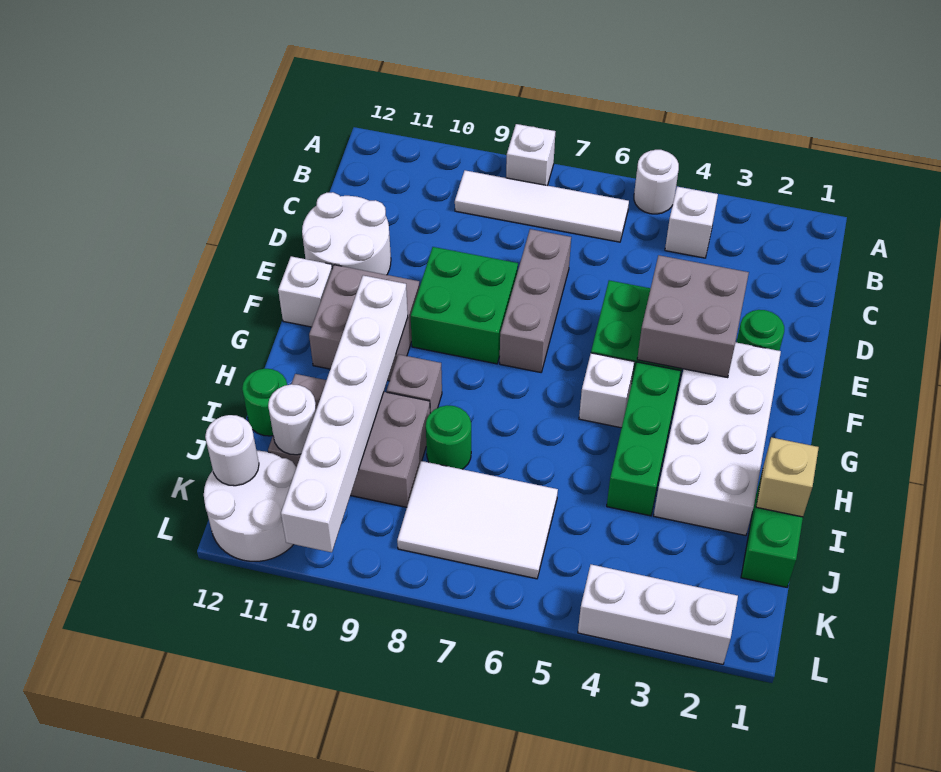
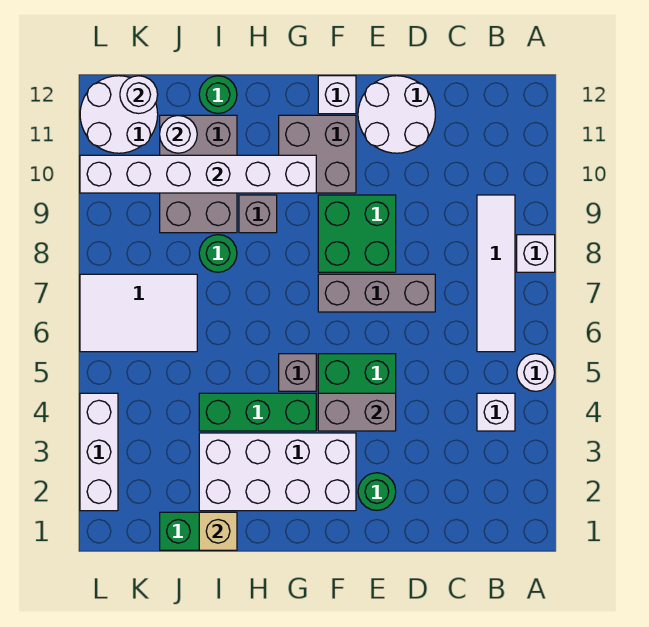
grey brick E3:F4 level 2 -> grey brick E4:F4 level 2
white brick G5 level 1 -> grey brick G5 level 1
white tile J6:K8 level 1 -> white tile J6:L7 level 1

